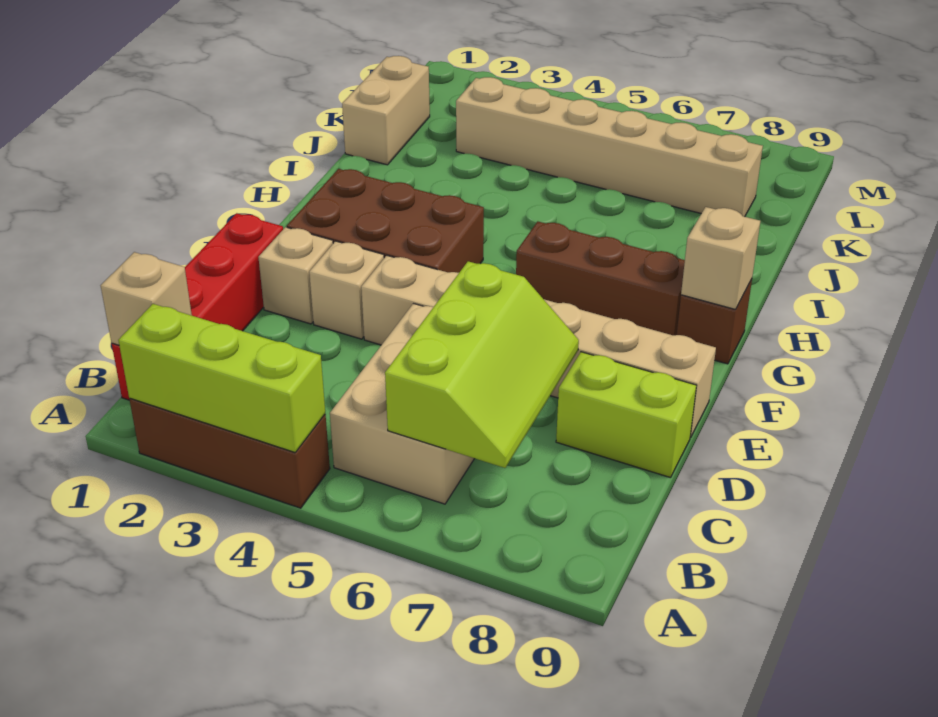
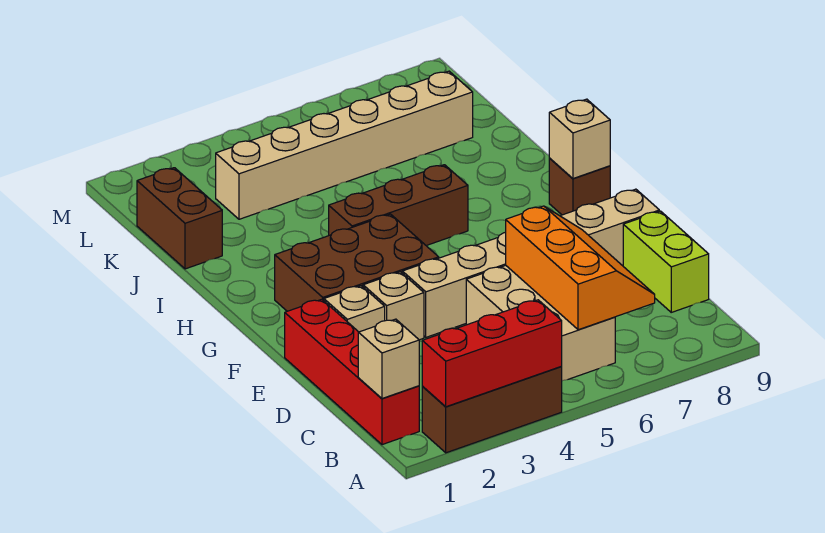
lime brick A2:A4 level 2 -> red brick A2:A4 level 2
lime slope B6:D7 level 2 top 6 -> orange slope B6:D7 level 2 top 6
lime brick D8:D9 level 1 -> lime brick C9:D9 level 1
brown brick G6:G8 level 1 -> brown brick H4:H6 level 1
tan brick J1:K1 level 1 -> brown brick J1:K1 level 1

